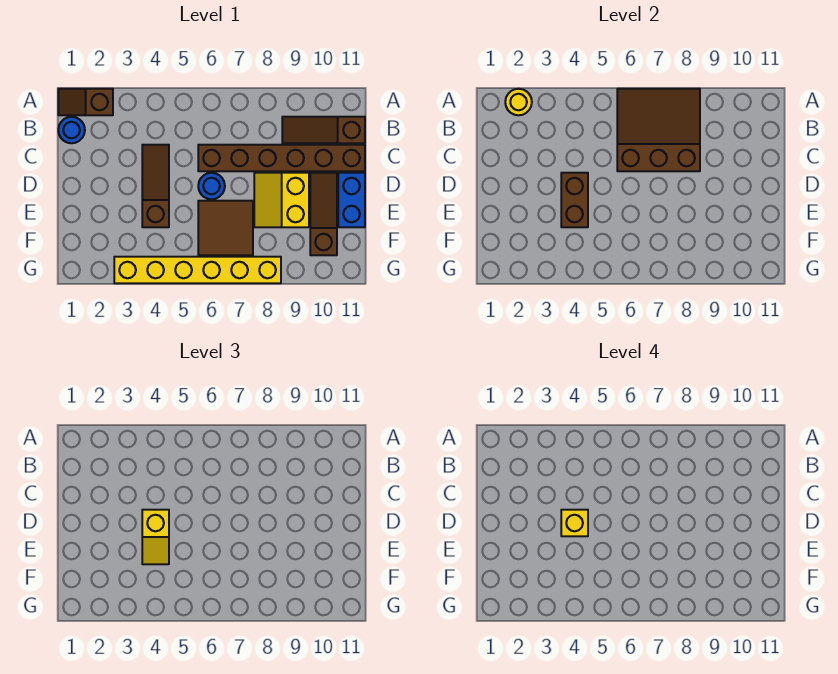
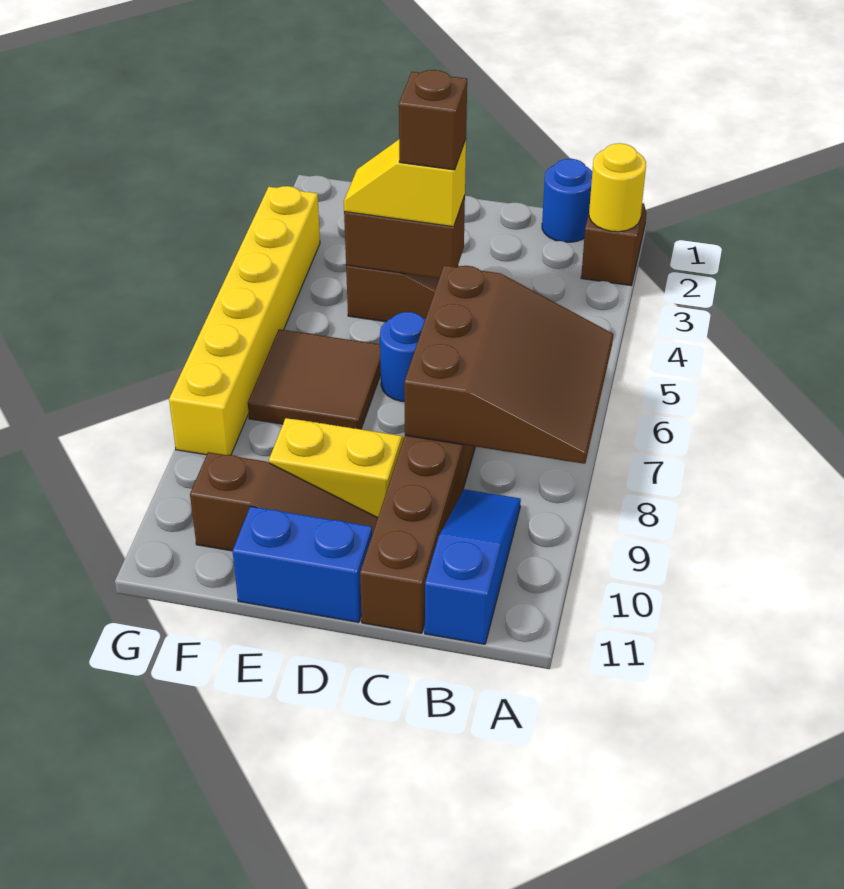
brown slope B9:B11 level 1 top 11 -> blue slope B9:B11 level 1 top 11
yellow brick D4 level 4 -> brown brick D4 level 4

